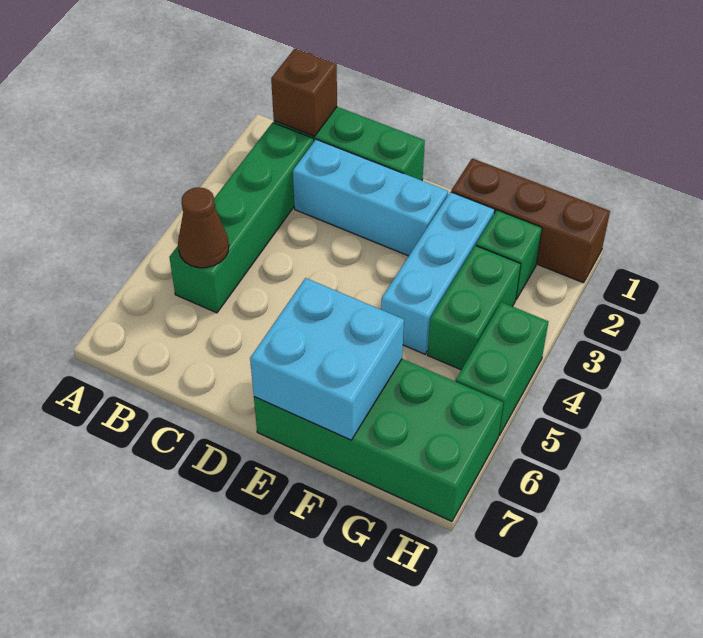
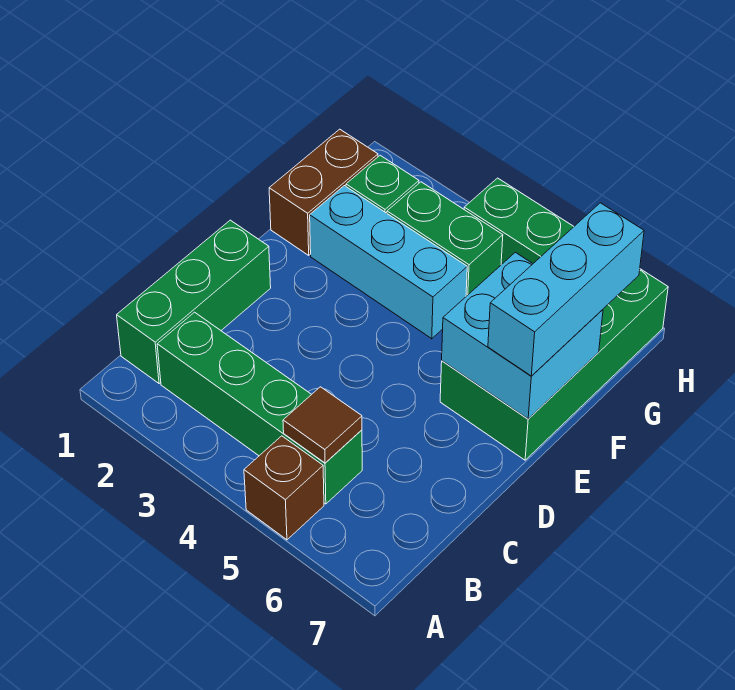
brown brick B1 level 2 -> brown brick A5 level 1
brown cone B5 level 2 -> brown tile B5 level 2
cyan brick C2:E2 level 1 -> cyan brick E7:G7 level 3
brown brick F1:H1 level 1 -> brown brick F1:G1 level 1

